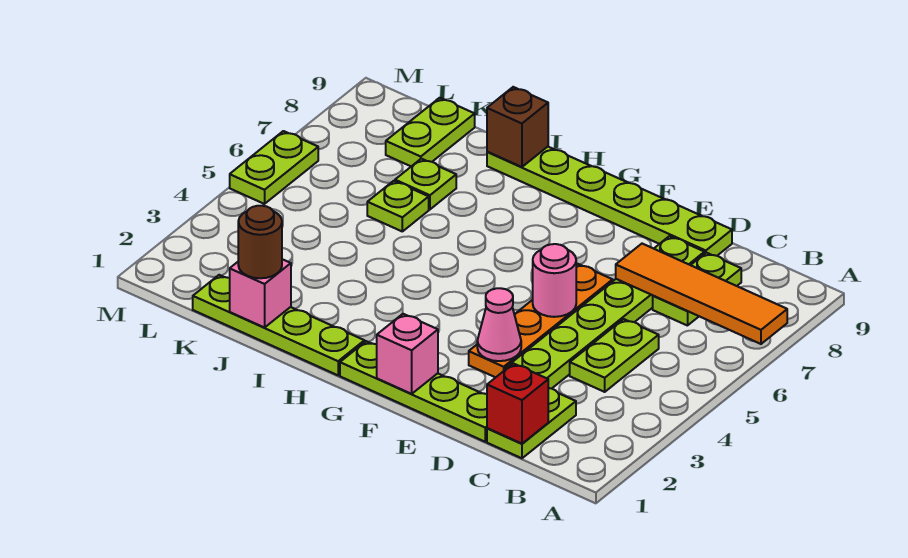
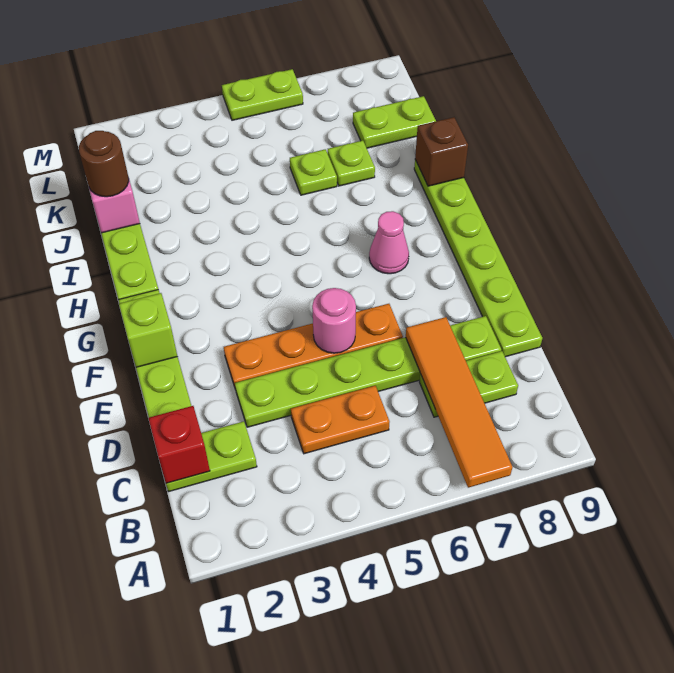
lime plate C4:C5 level 1 -> orange plate C4:C5 level 1
pink cone E3 level 2 -> pink cone G7 level 1
pink brick F1 level 2 -> lime brick F1 level 2

